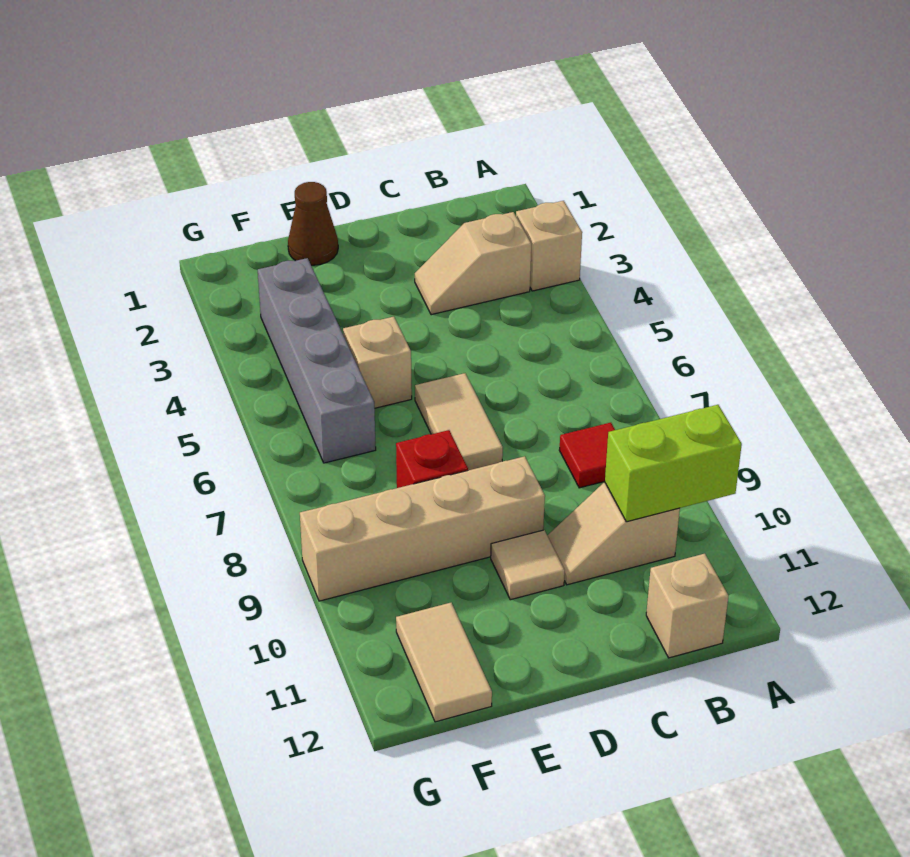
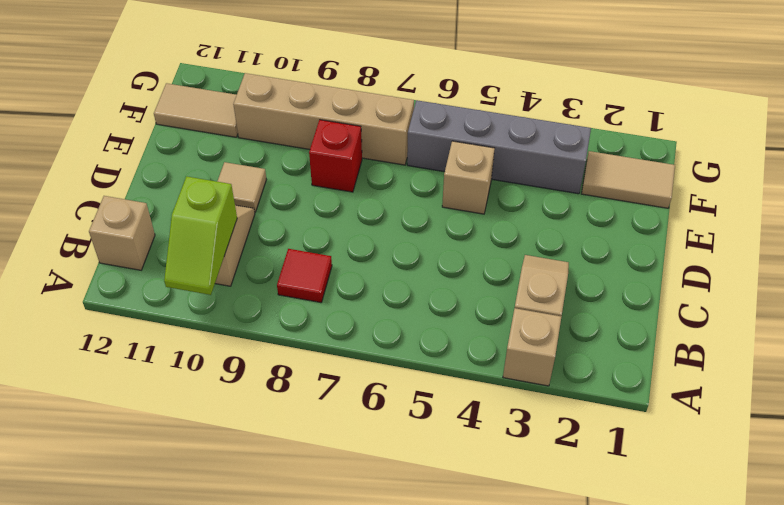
lime brick A10:B10 level 2 -> lime slope A10:B10 level 2 top B
tan tile D6:D7 level 1 -> tan tile F1:F2 level 1
tan brick D9:G9 level 1 -> tan brick F7:F10 level 1
brown cone E1 level 1 -> none

